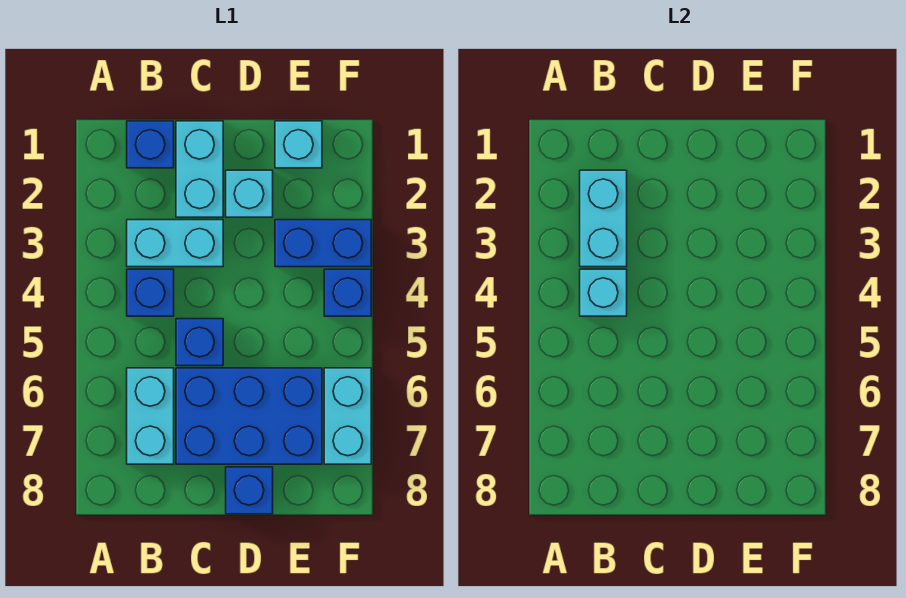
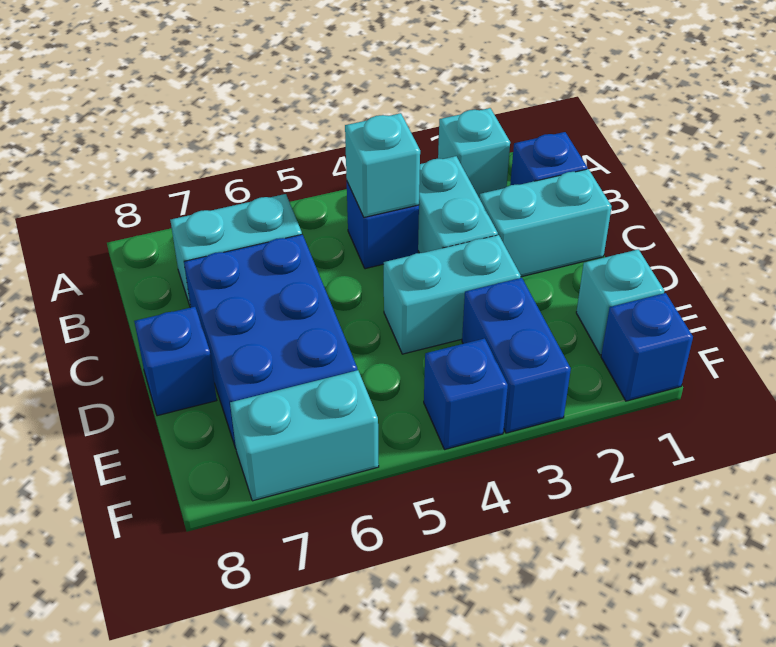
cyan brick B2:B3 level 2 -> cyan brick D3:D4 level 1
blue brick C5 level 1 -> blue brick F1 level 1
cyan brick D2 level 1 -> cyan brick A2 level 1

